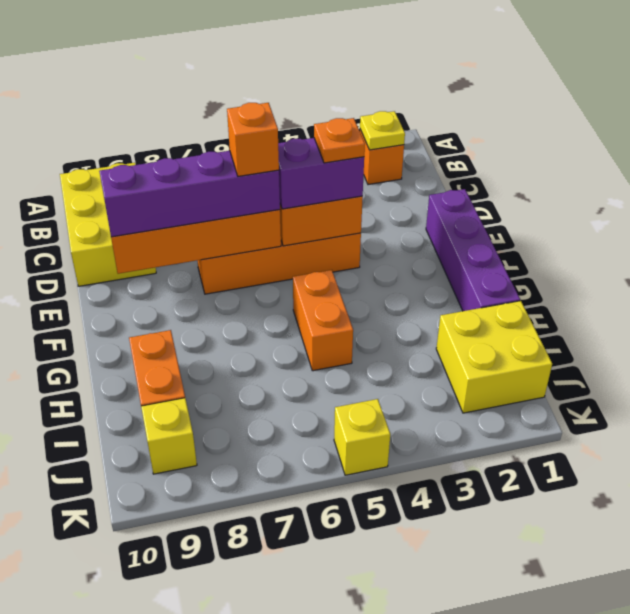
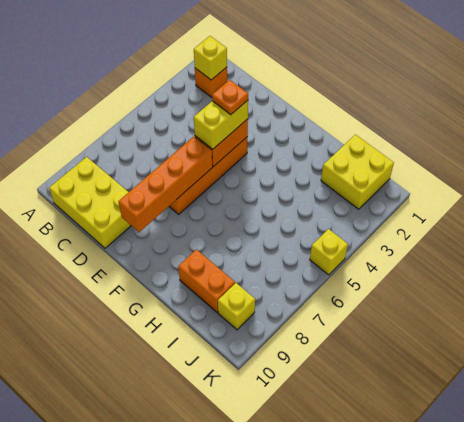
yellow plate B2 level 2 -> yellow brick B2 level 2
purple brick E1:H1 level 1 -> none
purple brick E4:E5 level 3 -> yellow brick E4:E5 level 3
purple brick E6:E9 level 3 -> none
orange brick E6 level 4 -> none
orange brick G5:H5 level 1 -> none

